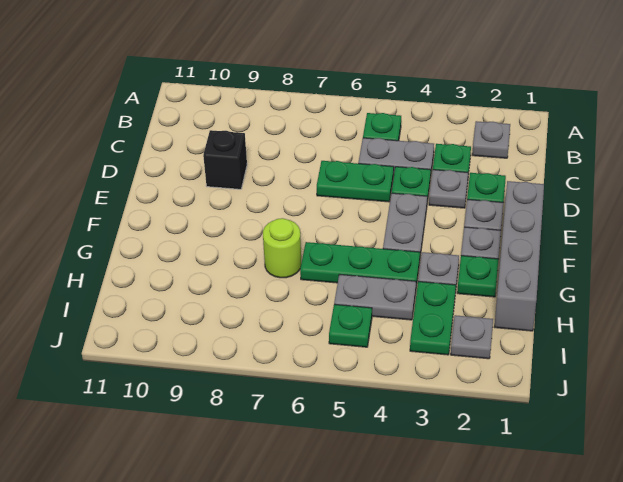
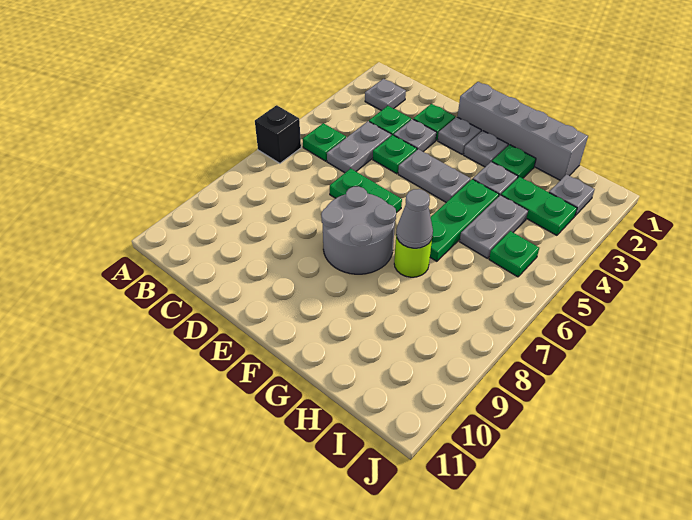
green plate D5:D6 level 1 -> green plate D6:E6 level 1
black brick D9 level 1 -> black brick A6 level 1
none -> grey round brick E7:F8 level 1
none -> grey cone G7 level 2

